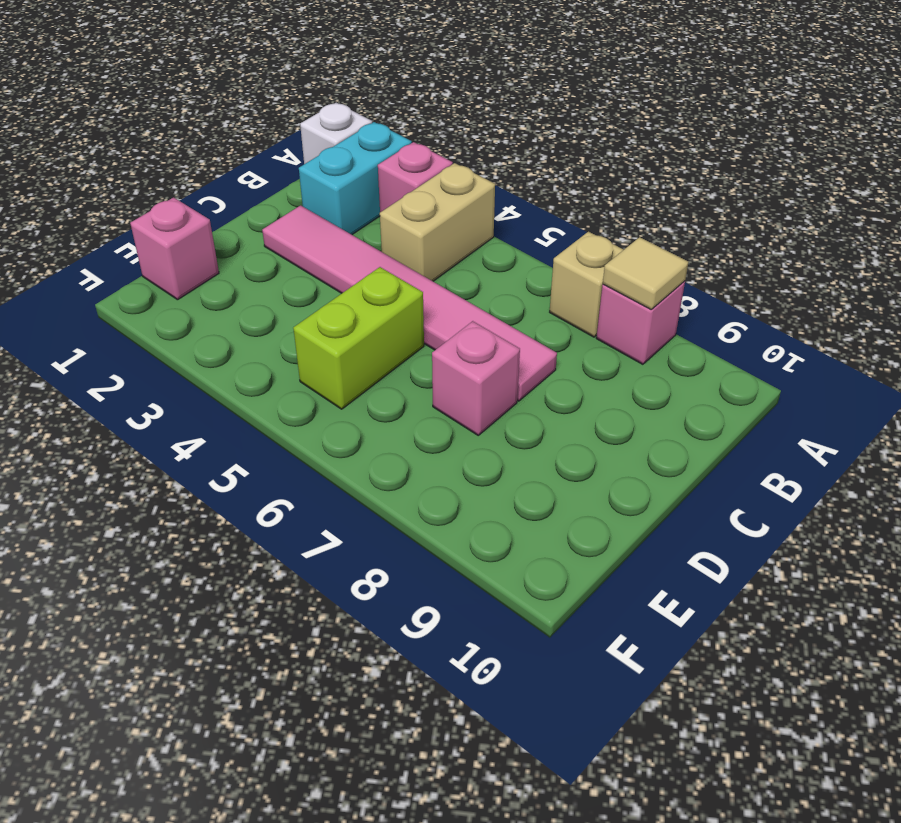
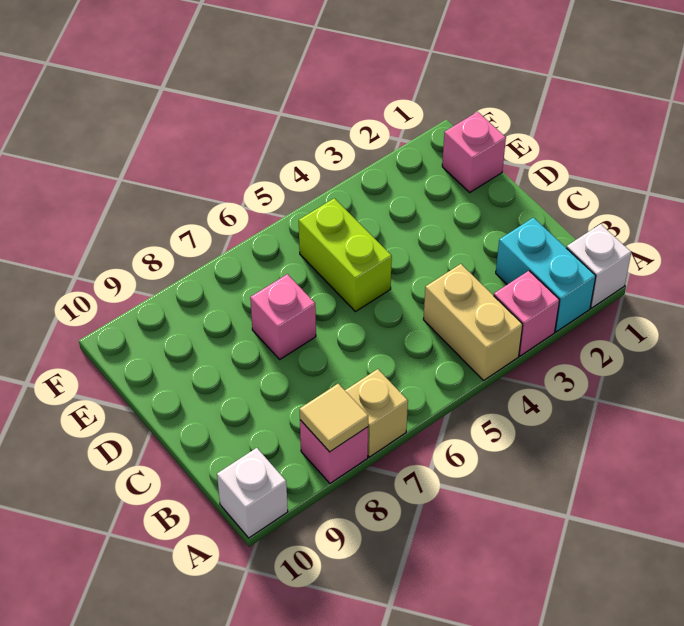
none -> white brick A10 level 1
pink tile C2:C7 level 1 -> none

